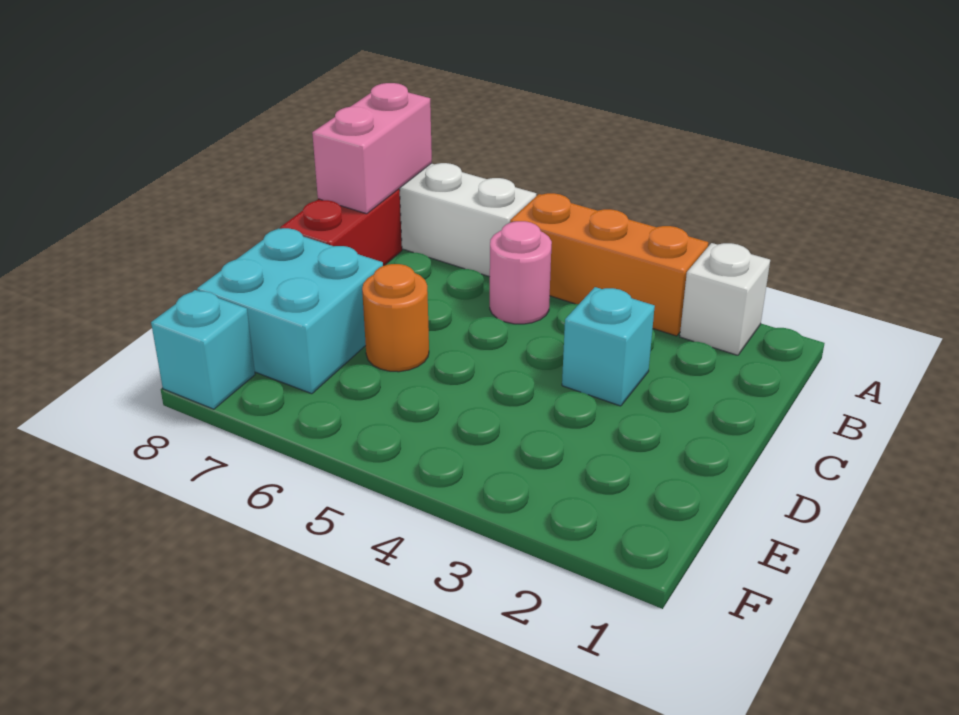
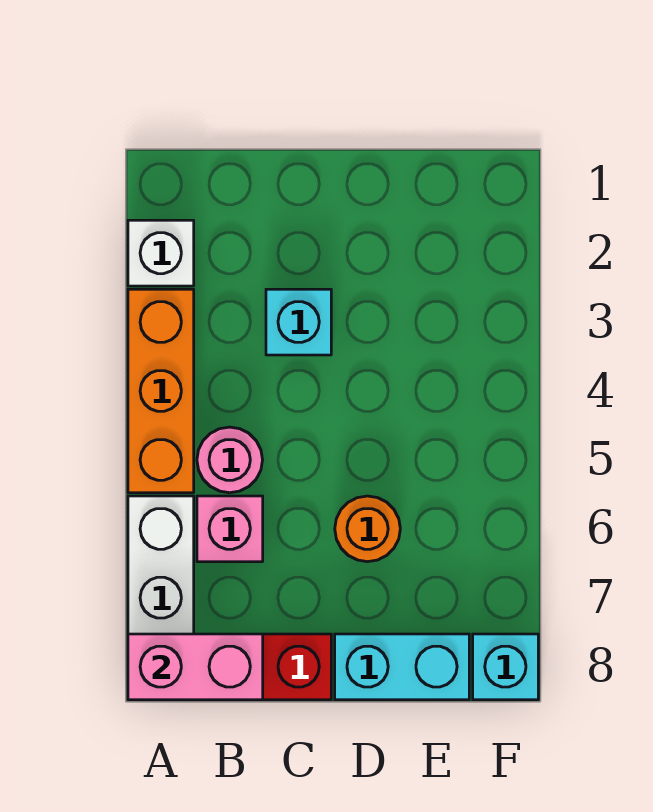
none -> pink brick B6 level 1
cyan brick D7:E8 level 1 -> cyan brick D8:E8 level 1

